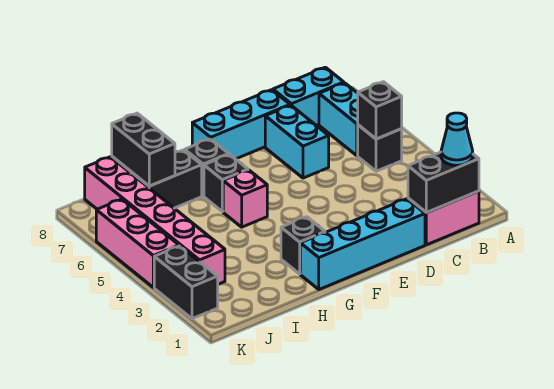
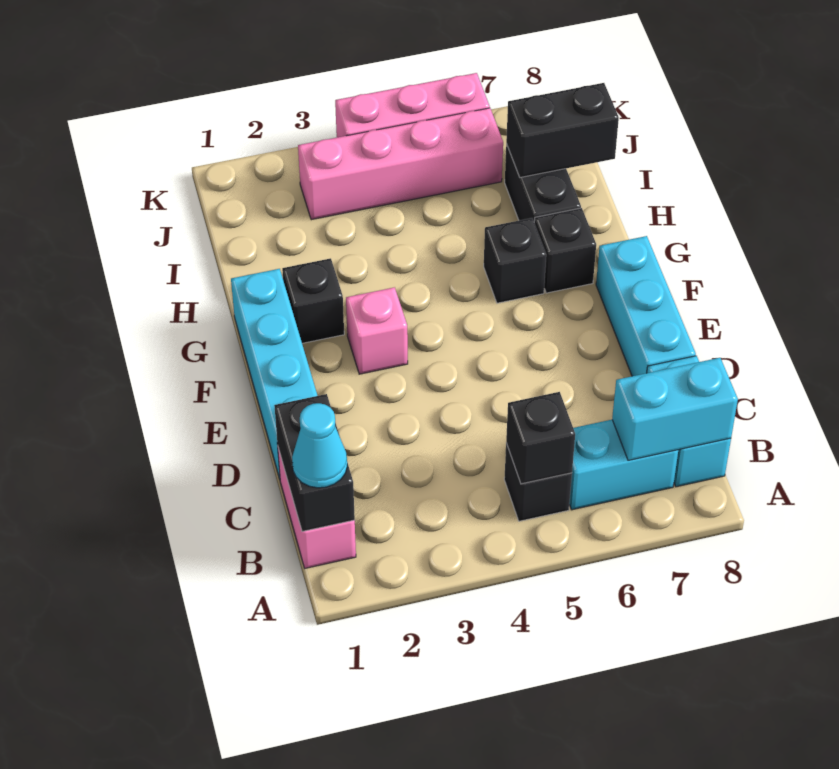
cyan brick D6:D7 level 1 -> cyan brick B7:B8 level 2
pink brick G5 level 1 -> pink brick F3 level 1
pink brick J3:J8 level 1 -> pink brick J3:J6 level 1
black brick K2:K3 level 1 -> none

